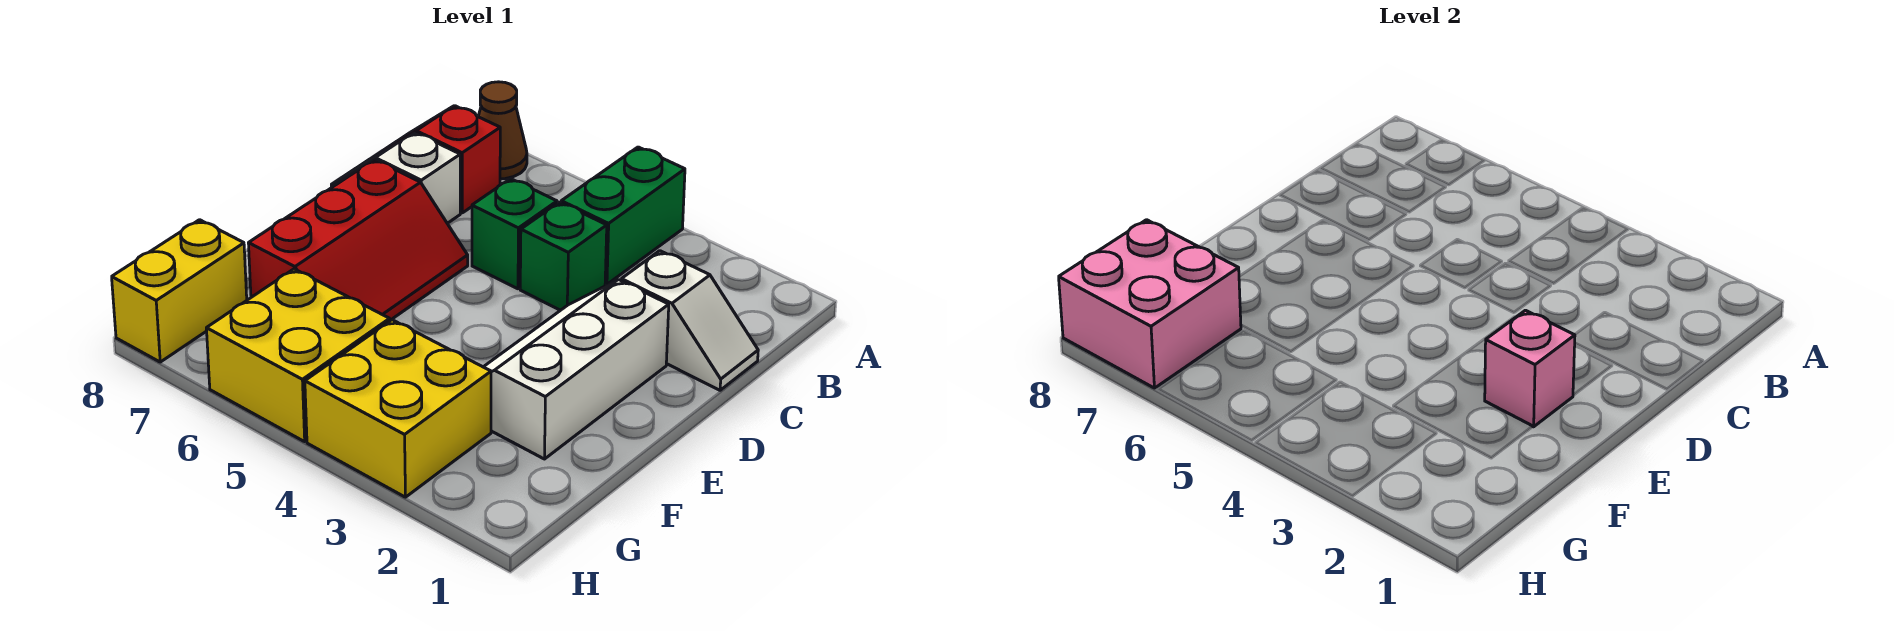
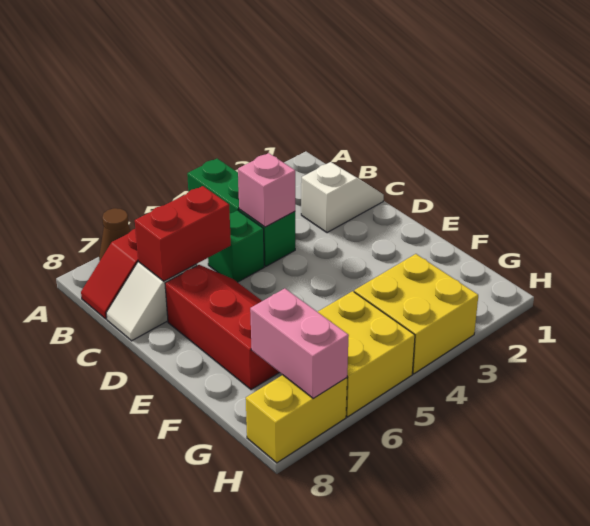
none -> red brick C6:C7 level 2
white slope D2:F3 level 1 top 2 -> none
pink brick E2 level 2 -> pink brick C4 level 2
pink brick G7:H8 level 2 -> pink brick G7:H7 level 2
yellow brick G8:H8 level 1 -> yellow brick H7:H8 level 1

